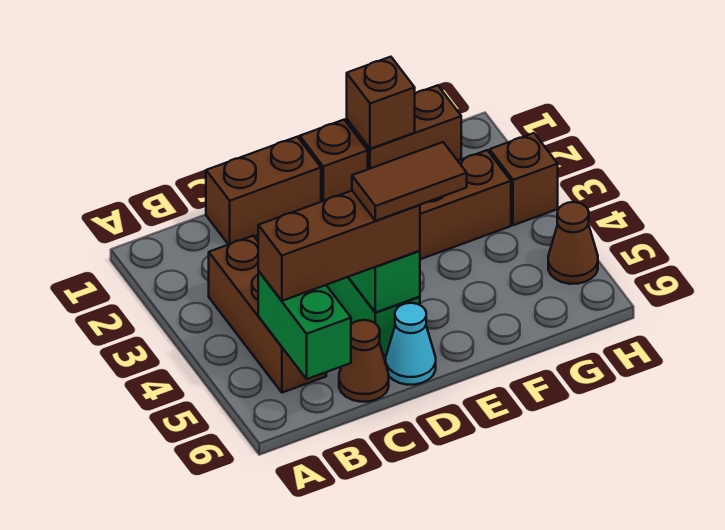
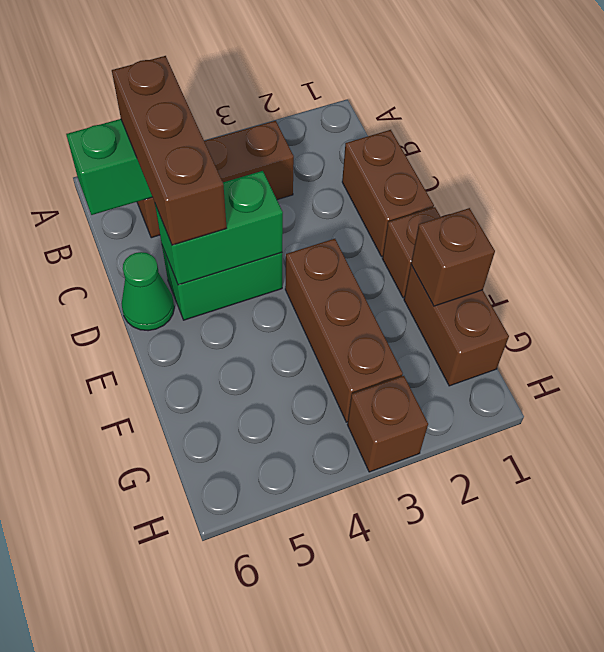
brown cone C6 level 1 -> none
brown tile D5:E5 level 4 -> none
cyan cone D6 level 1 -> green cone D6 level 1
brown cone H5 level 1 -> none

